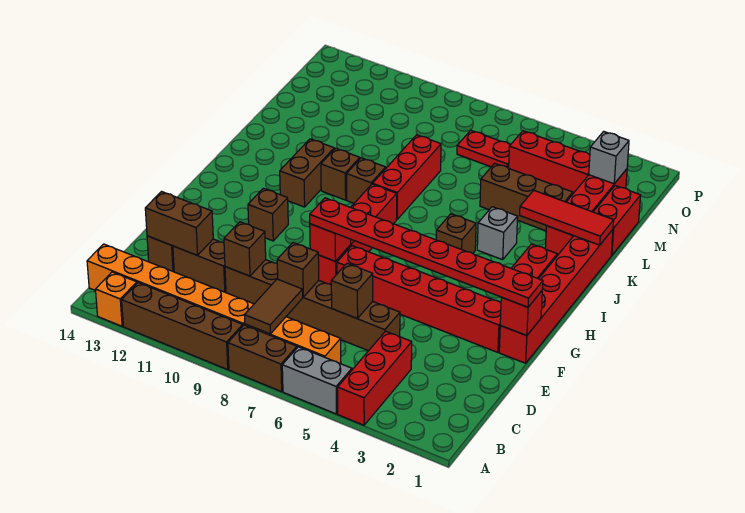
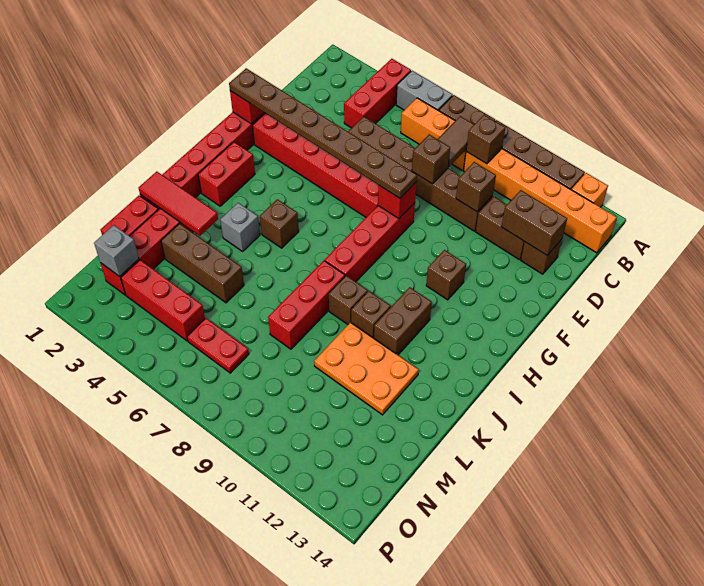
brown brick D6 level 2 -> brown brick B9 level 2
red plate F1:F8 level 3 -> brown plate F1:F8 level 3
none -> orange plate K10:L12 level 1

